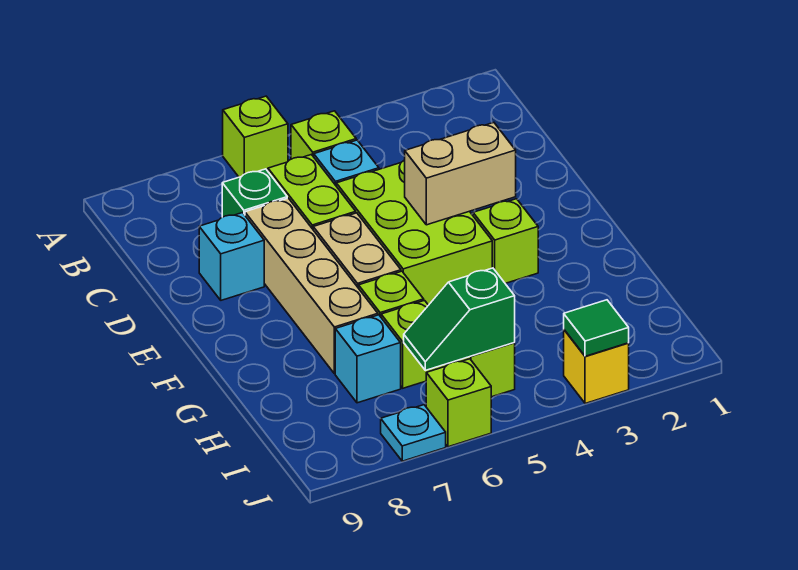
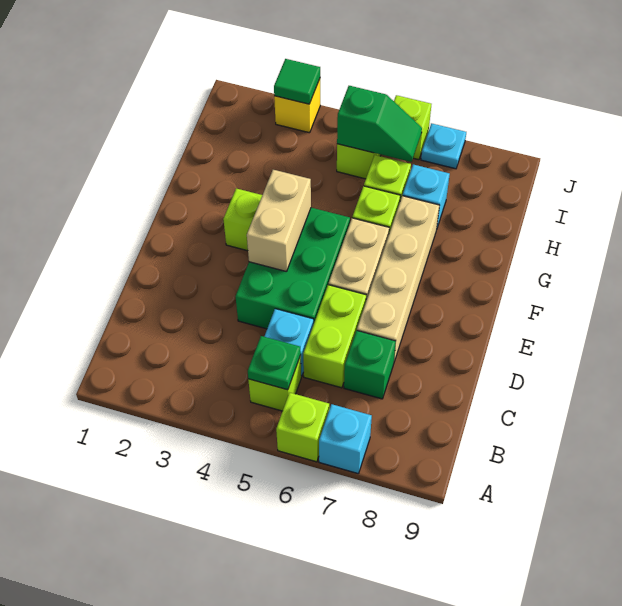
none -> green plate B5 level 2
lime brick D4:F5 level 1 -> green brick D4:F5 level 1
cyan brick D8 level 1 -> cyan brick A7 level 1
tan brick E3:E4 level 2 -> tan brick E4:F4 level 2

